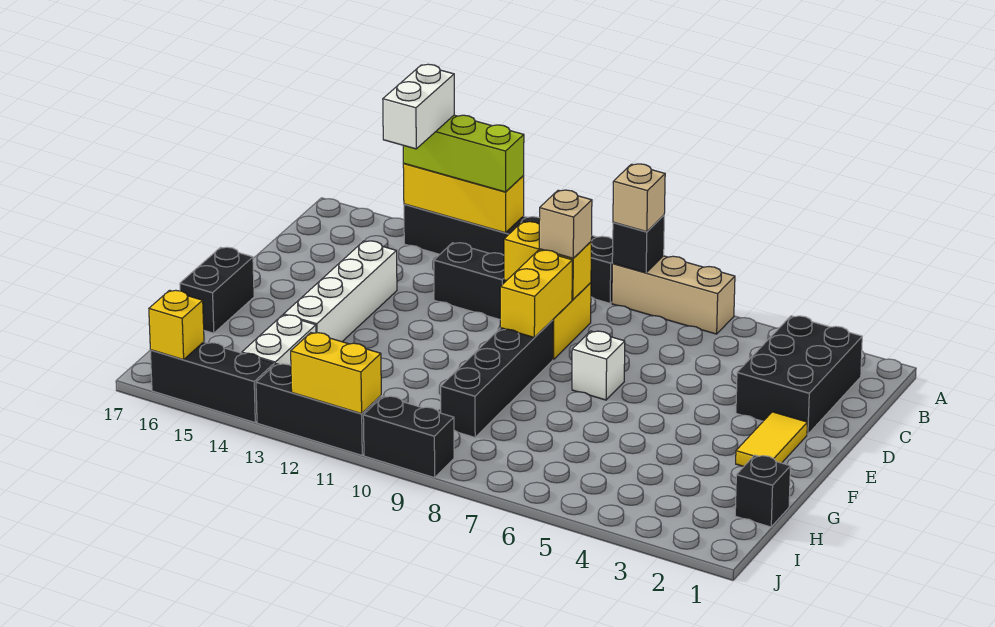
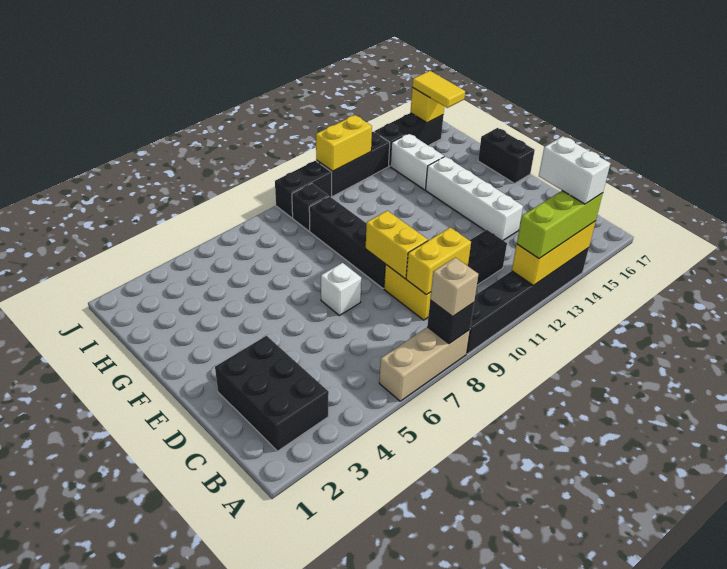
tan brick C9 level 3 -> none
yellow tile E2:F2 level 1 -> yellow tile I16:J16 level 3
black brick H1 level 1 -> black brick I9 level 1

